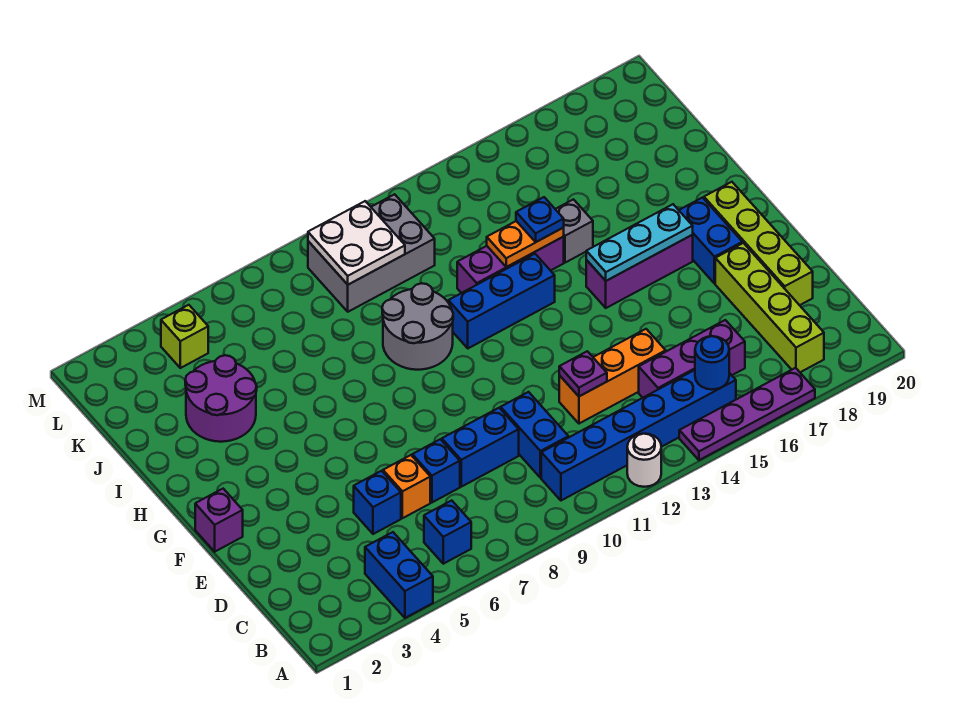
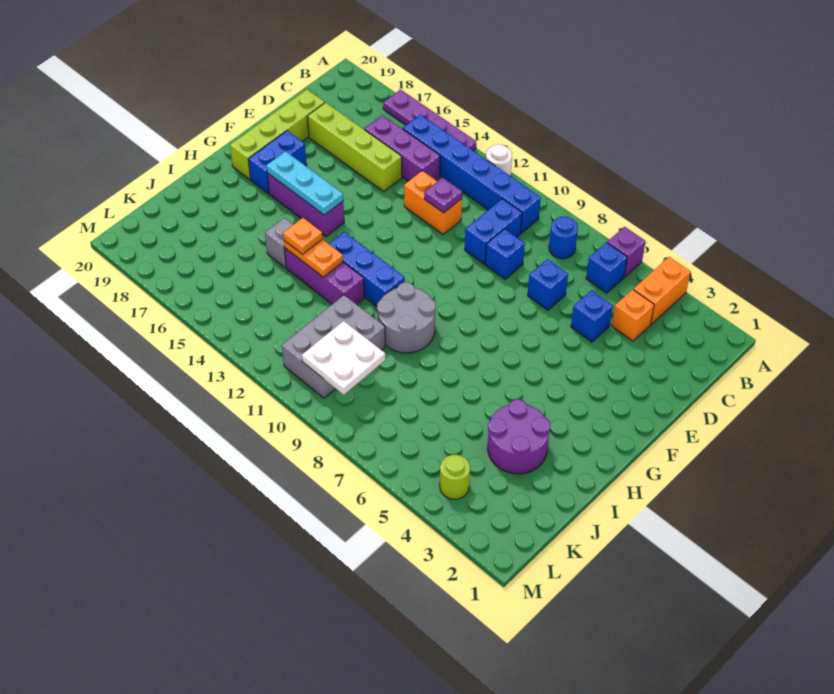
blue brick A4:B4 level 1 -> orange brick A4:B4 level 1
blue round brick B15 level 2 -> blue round brick B8 level 1
lime brick B18:E18 level 1 -> lime brick D15:D18 level 1
orange brick D6 level 1 -> orange brick C4 level 1
blue brick D8:D9 level 1 -> blue brick D9 level 1
orange brick D12:D14 level 1 -> orange brick D12:D13 level 1
purple brick F1 level 1 -> purple brick A6 level 1
blue plate I14 level 3 -> orange plate I14 level 3
grey brick K9:L11 level 1 -> grey brick J10:L11 level 1
lime brick L4 level 1 -> lime round brick L4 level 1

